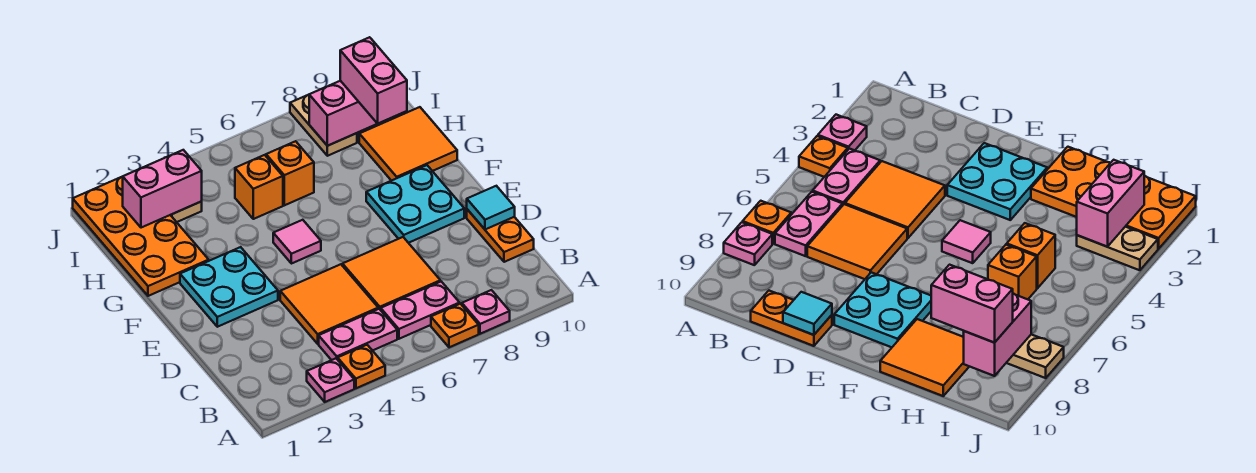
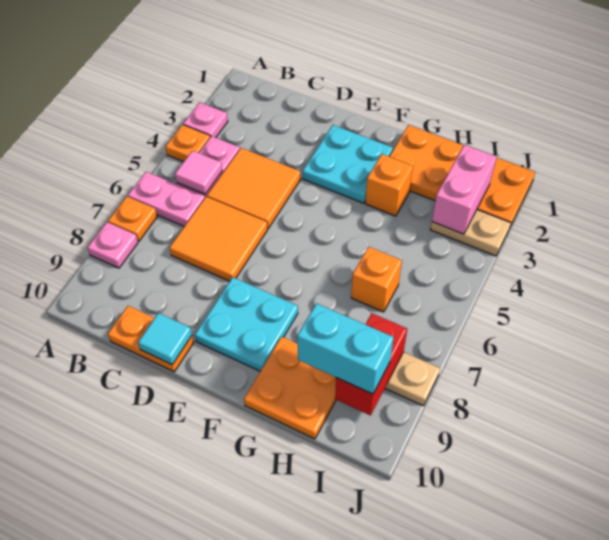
pink plate B6:B7 level 1 -> pink plate A6:B6 level 1
pink tile F5 level 1 -> pink tile B5 level 2
orange tile G9:H10 level 1 -> orange plate G9:H10 level 1
orange brick H5 level 1 -> orange brick G3 level 1
pink brick H9:I9 level 3 -> cyan brick H9:I9 level 3
pink brick I8:I9 level 2 -> red brick I8:I9 level 2

